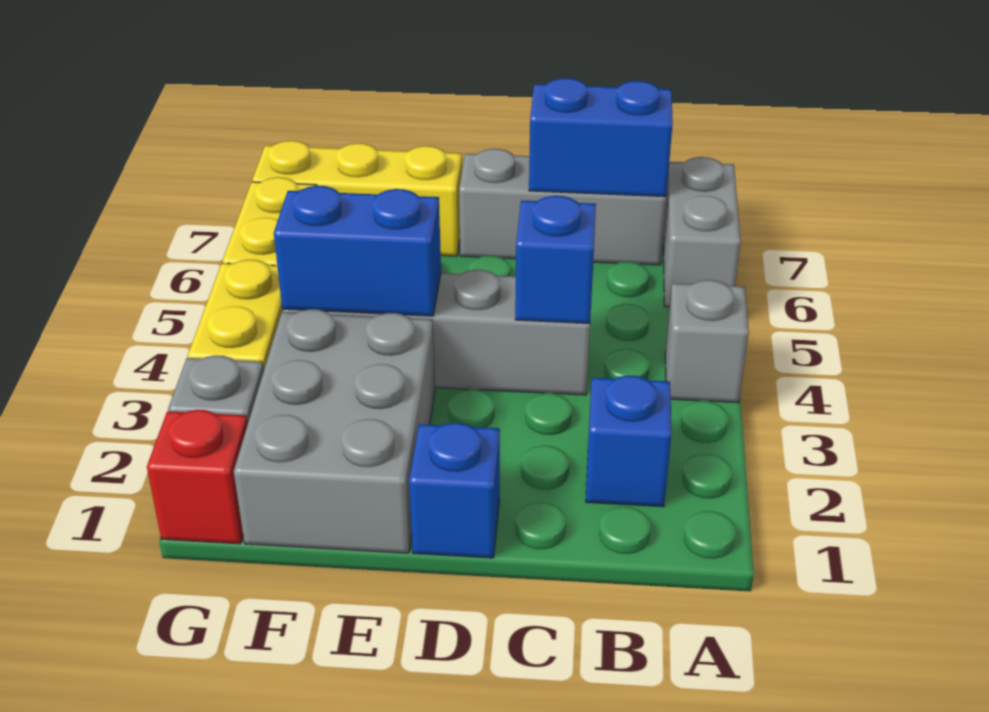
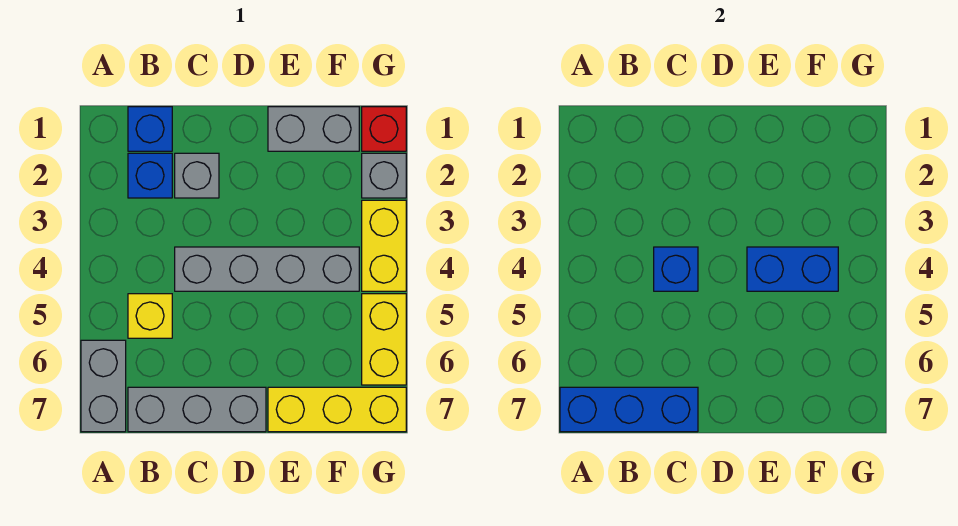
grey brick A4 level 1 -> grey brick C2 level 1
none -> yellow brick B5 level 1
blue brick B7:C7 level 2 -> blue brick A7:C7 level 2
blue brick D1 level 1 -> blue brick B1 level 1
grey brick E1:F3 level 1 -> grey brick E1:F1 level 1

